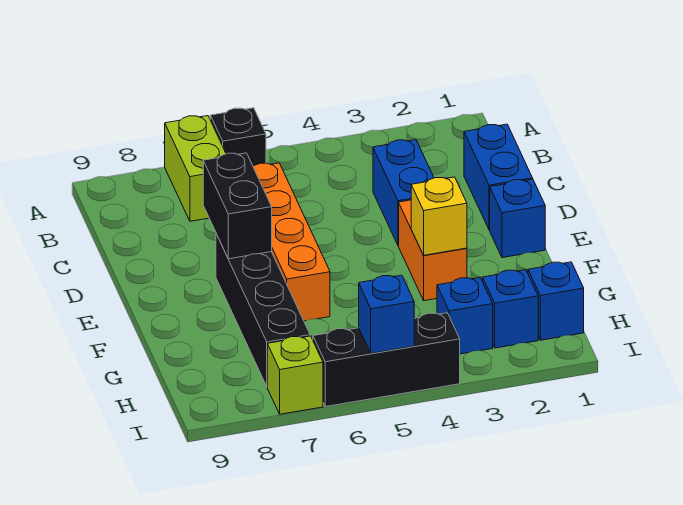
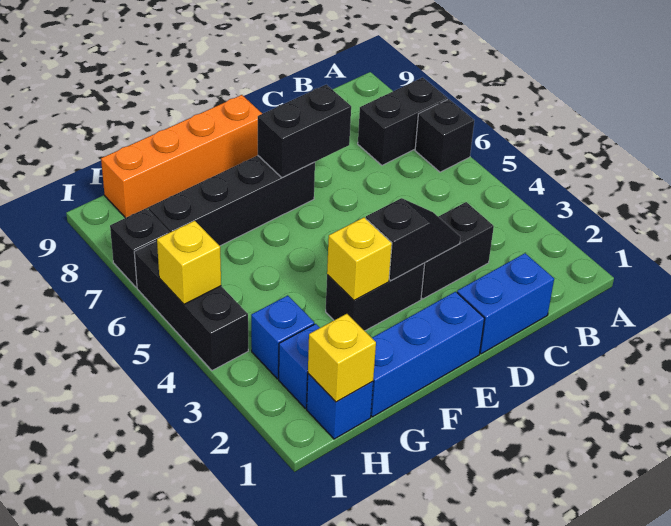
lime brick A7:B7 level 1 -> black brick A7:B7 level 1
blue brick C3:D3 level 1 -> black brick C3:D3 level 1
orange brick C6:F6 level 1 -> orange brick E9:H9 level 1
none -> black slope D3:E3 level 2 top E
blue brick E1 level 1 -> blue brick E1:G1 level 1
orange brick E3:F3 level 1 -> black brick E3:F3 level 1
none -> yellow brick H1 level 2
blue brick I5 level 2 -> yellow brick I5 level 2
lime brick I7 level 1 -> black brick I7 level 1

